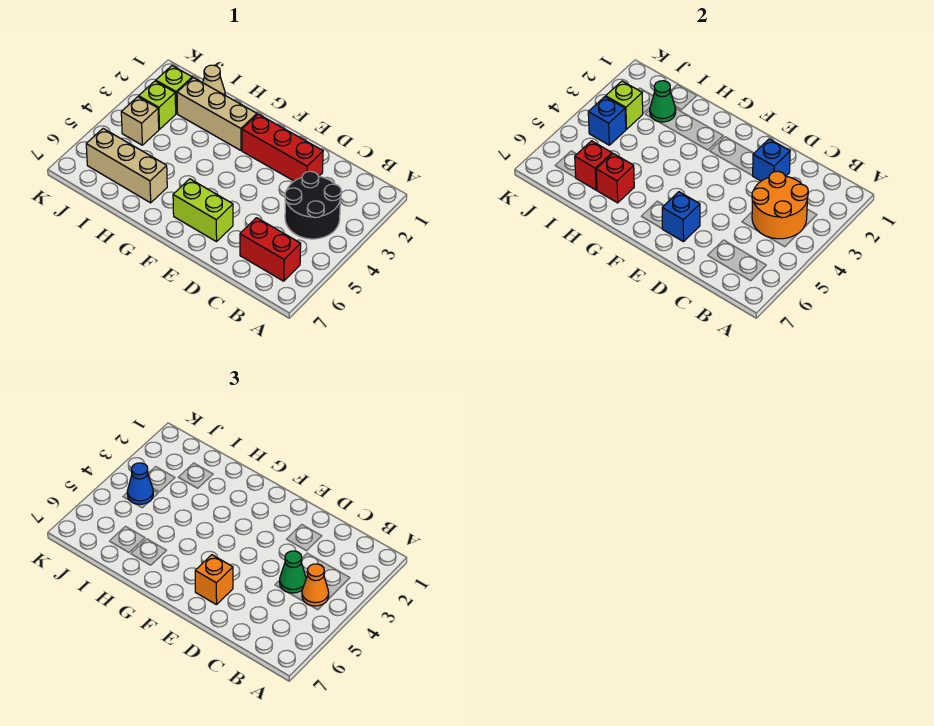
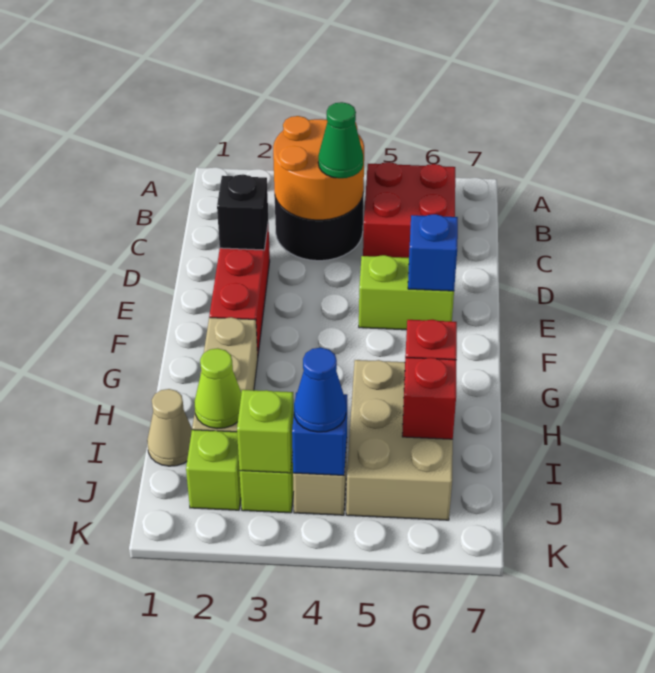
orange cone B4 level 3 -> none
red brick B6:C6 level 1 -> red brick B5:C6 level 1
blue brick D2 level 2 -> black brick D2 level 2
lime brick E6:F6 level 1 -> lime brick E5:E6 level 1
orange brick E6 level 3 -> none
tan brick H6:J6 level 1 -> tan brick H5:J6 level 1
green cone I2 level 2 -> lime cone I2 level 2

